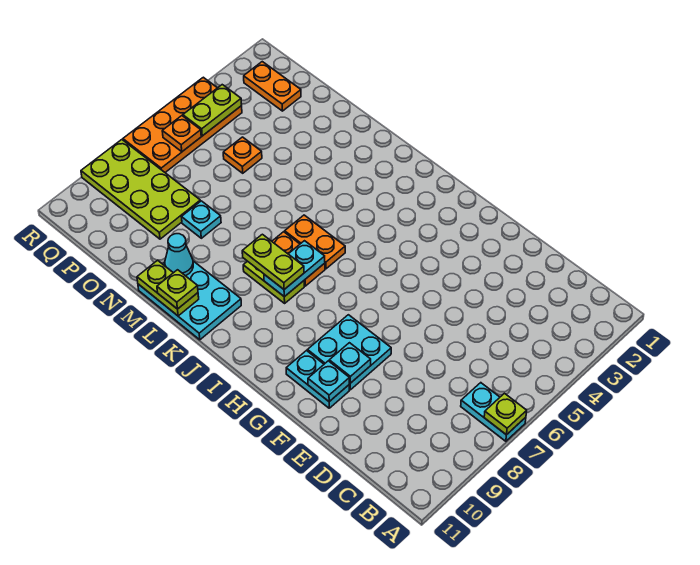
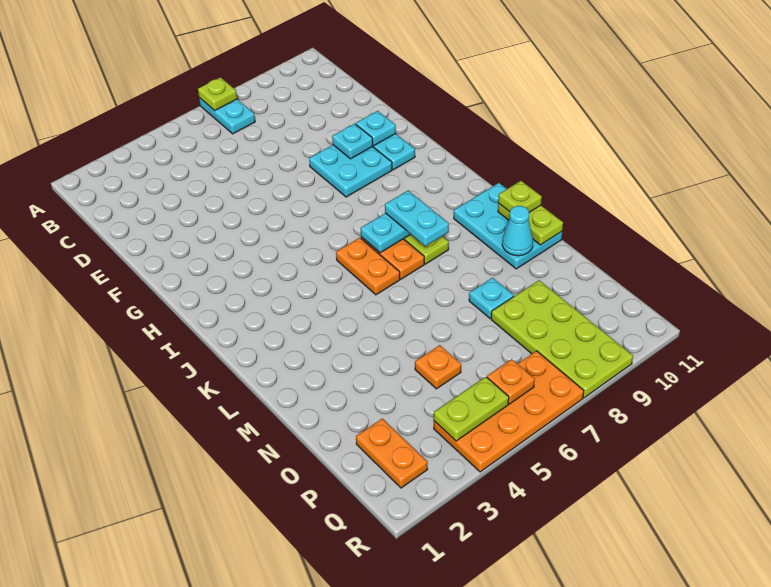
lime plate J8:K8 level 3 -> cyan plate J8:K8 level 3

